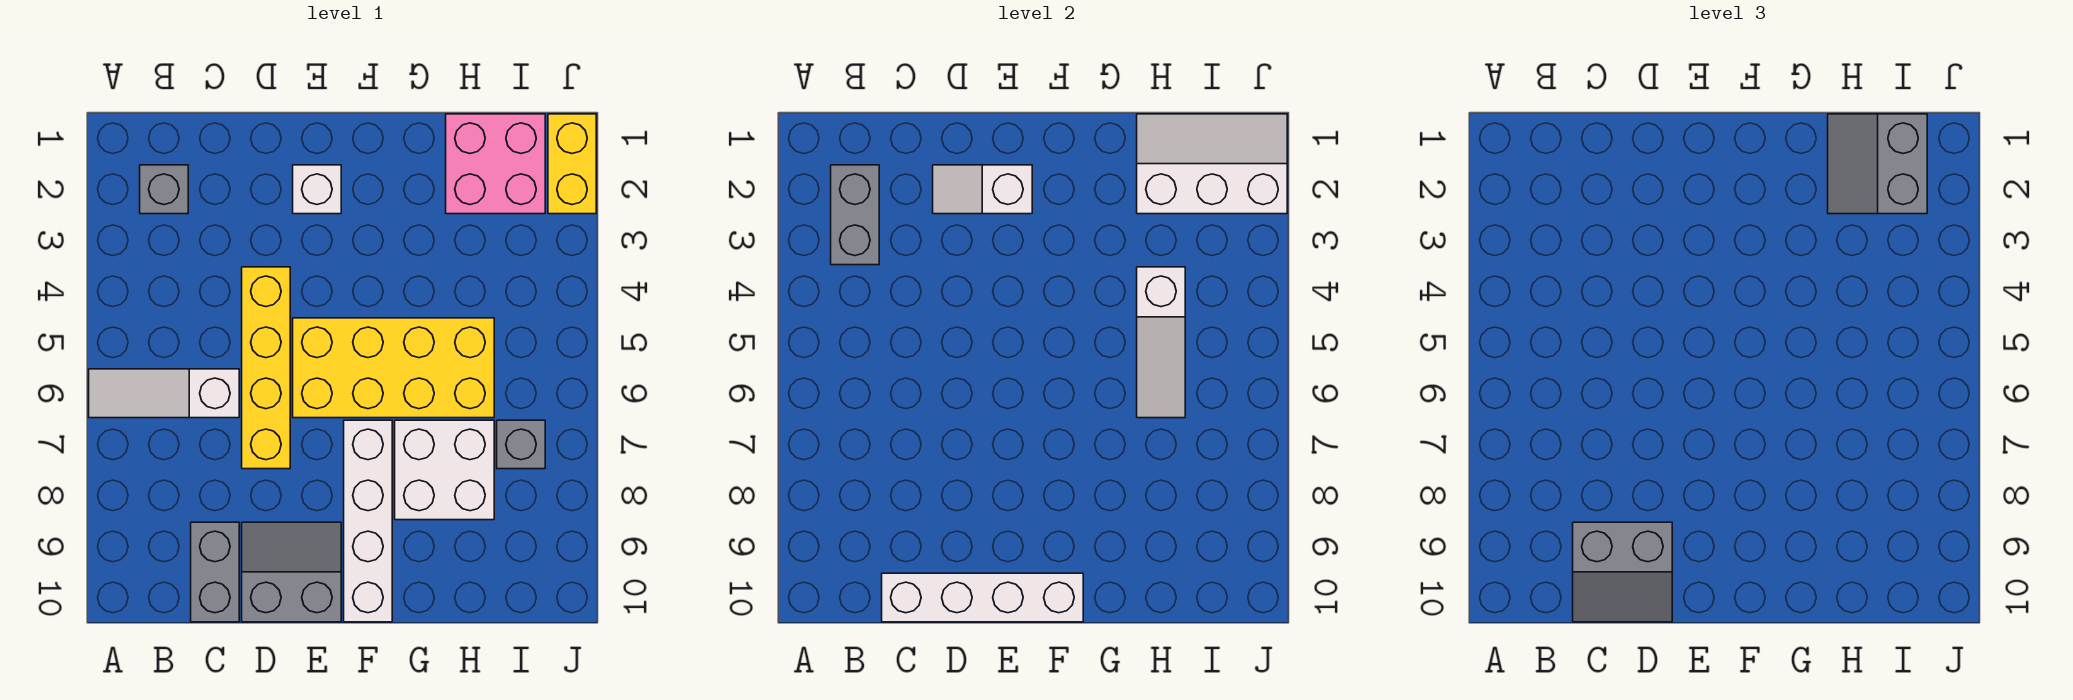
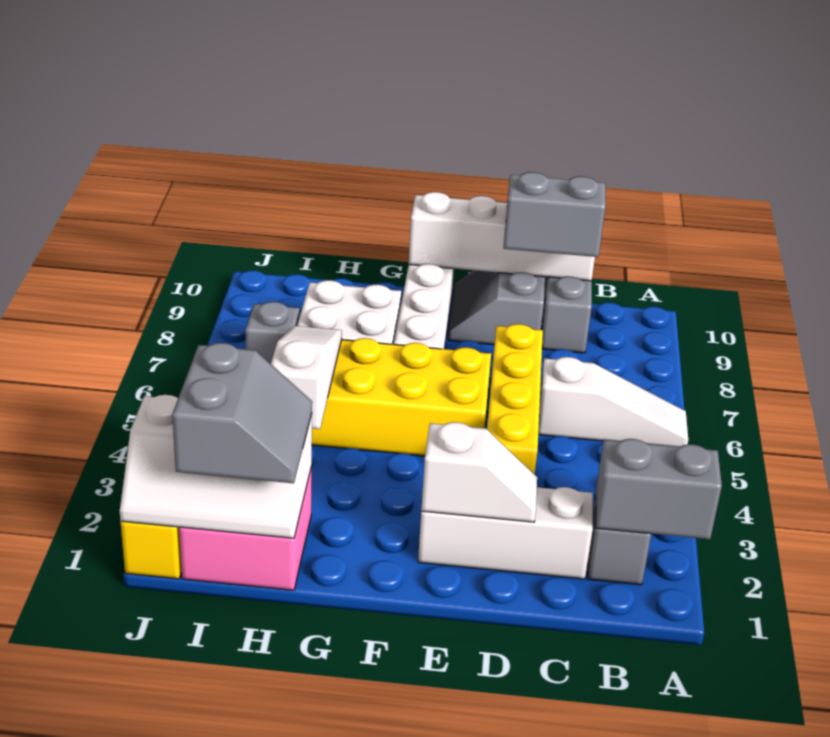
grey brick B2:B3 level 2 -> grey brick A2:B2 level 2
grey slope D9:E10 level 1 top 10 -> grey slope D9:E10 level 1 top D
white brick E2 level 1 -> white brick C2:E2 level 1

